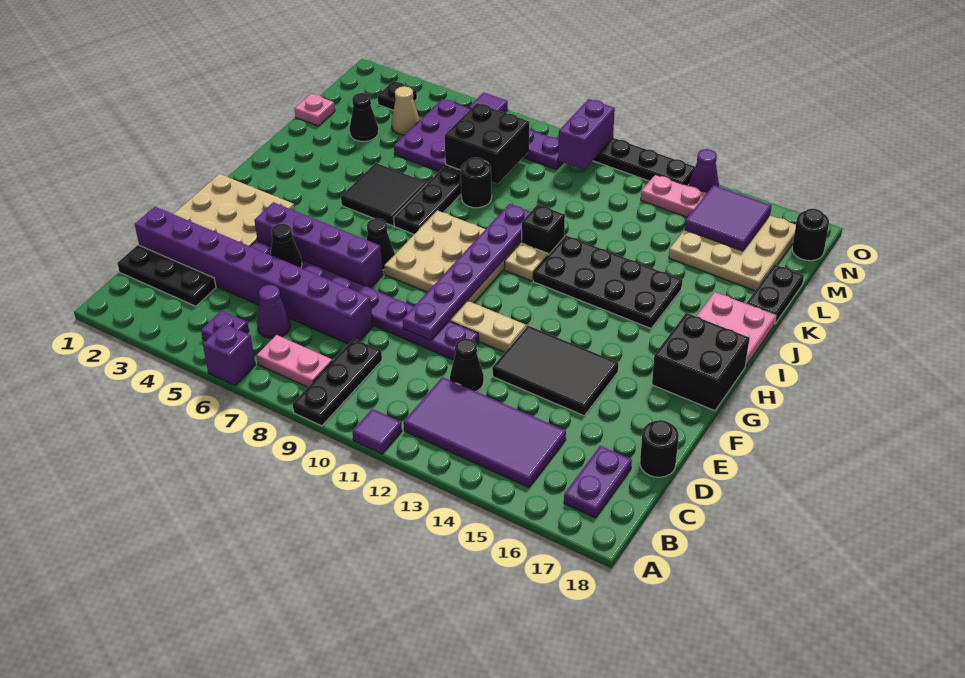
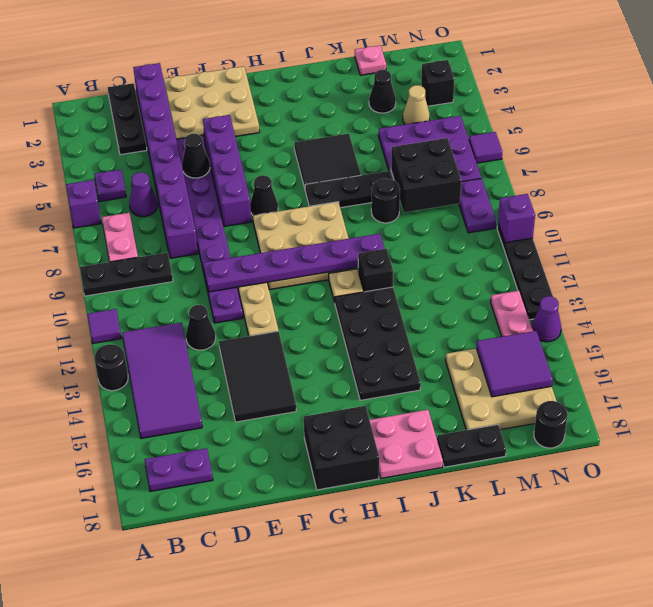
black round brick D18 level 1 -> black round brick A13 level 1
black plate N3 level 1 -> black brick N3 level 1
purple brick N10:O10 level 2 -> purple brick O10 level 2

